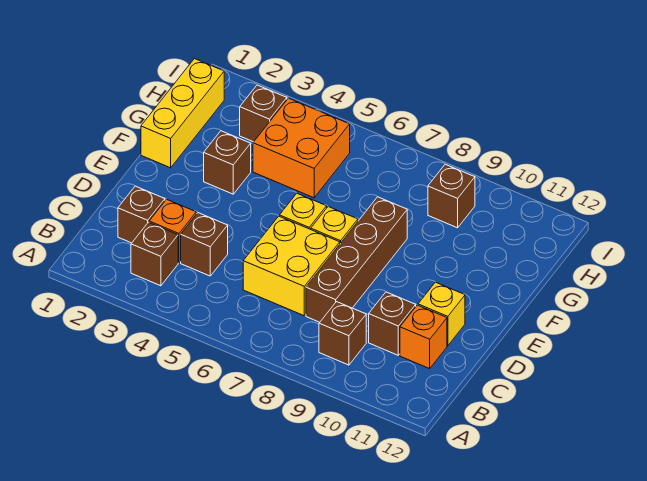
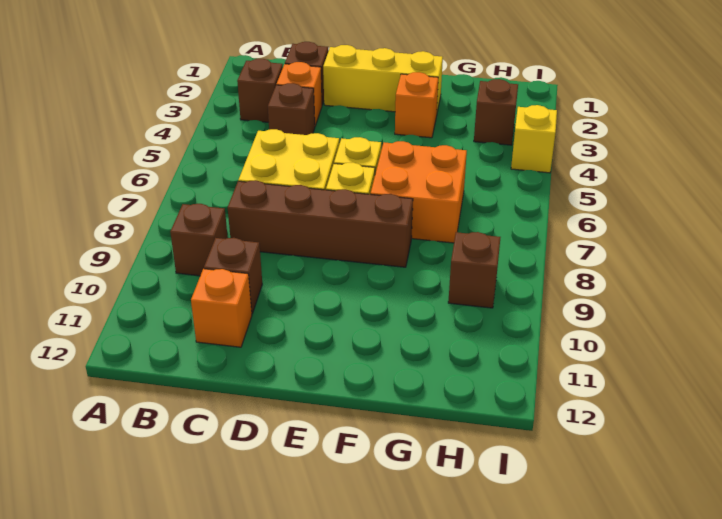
yellow brick D11 level 1 -> yellow brick I4 level 1
yellow brick F1:H1 level 1 -> yellow brick D2:F2 level 1
brown brick F3 level 1 -> orange brick F3 level 1
orange brick G4:H5 level 1 -> orange brick F6:G7 level 1

